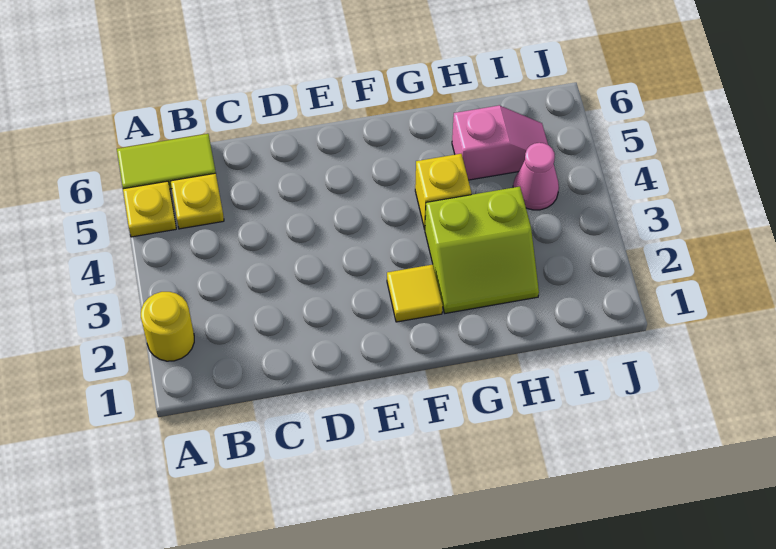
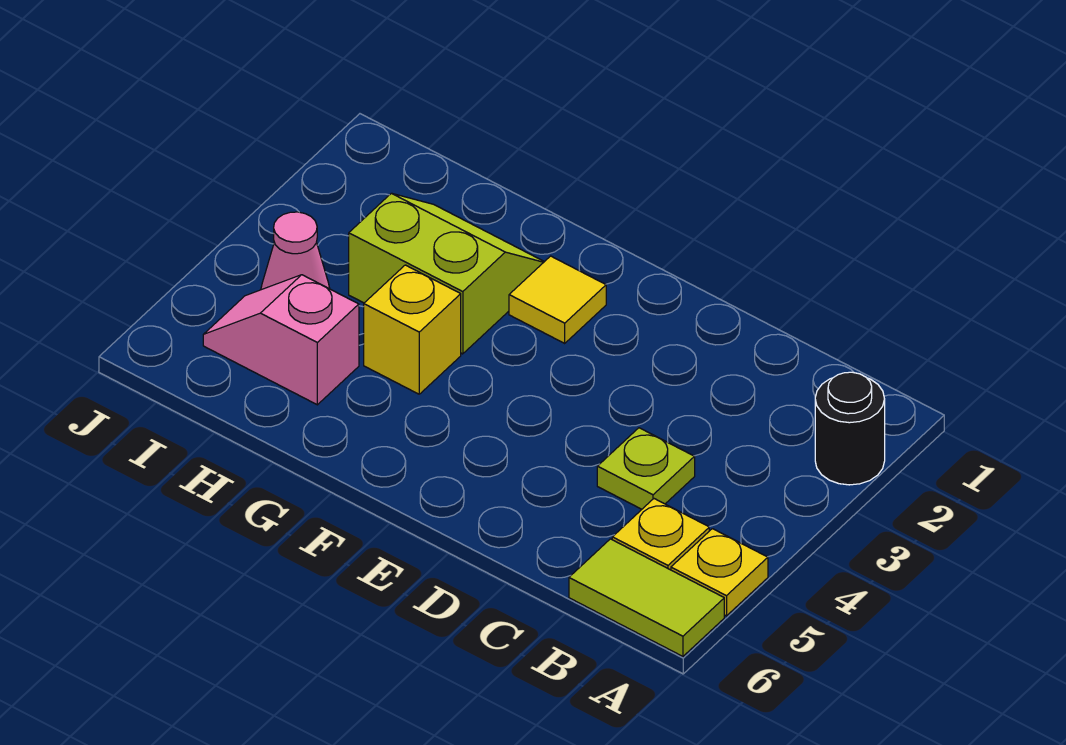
yellow round brick A2 level 1 -> black round brick A2 level 1
none -> lime plate C4 level 1

